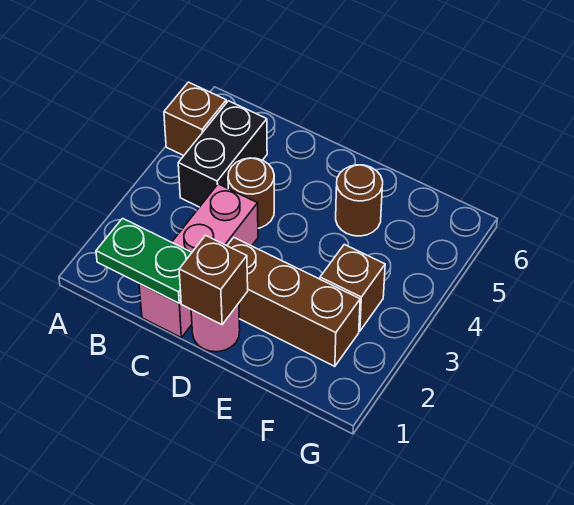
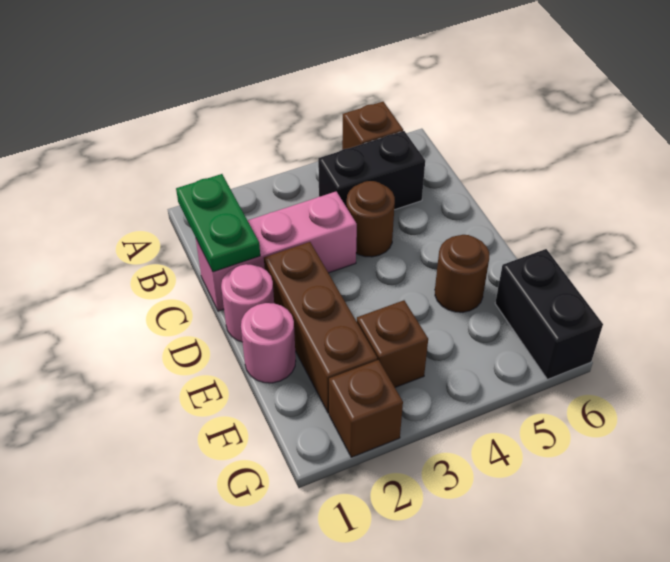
brown brick D1 level 2 -> brown brick G2 level 1
none -> pink round brick E1 level 1
none -> black brick F6:G6 level 1

